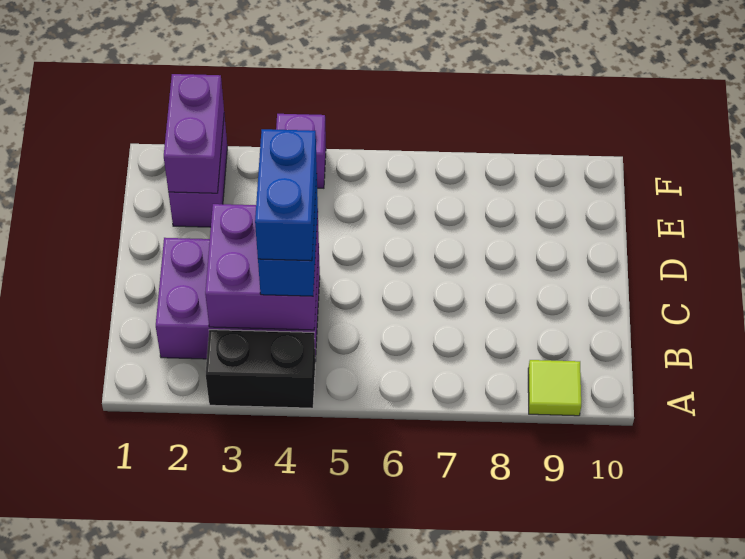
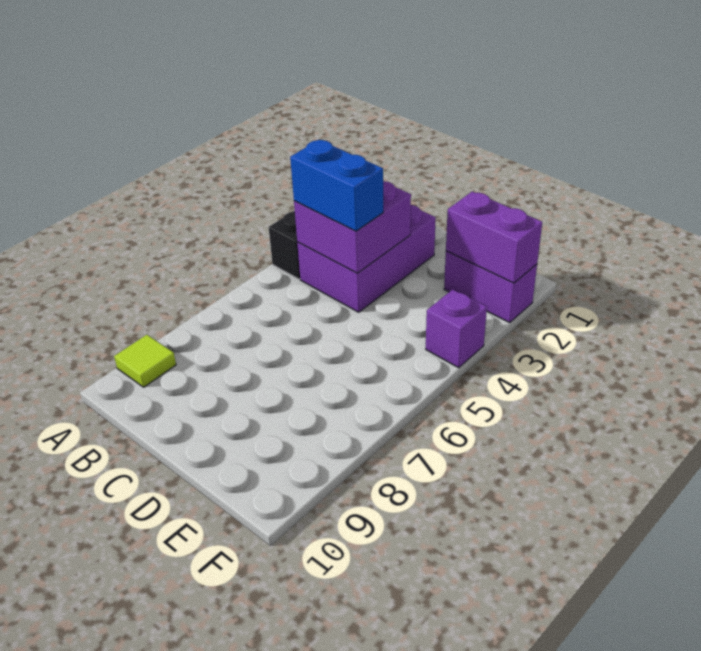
blue brick B4:C4 level 4 -> none

